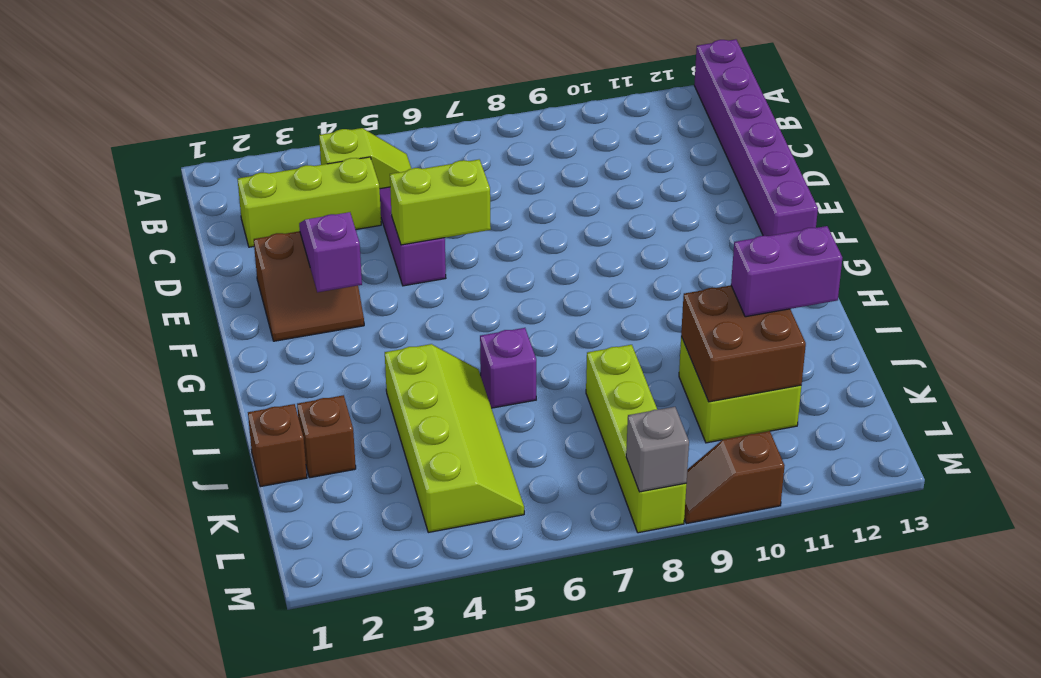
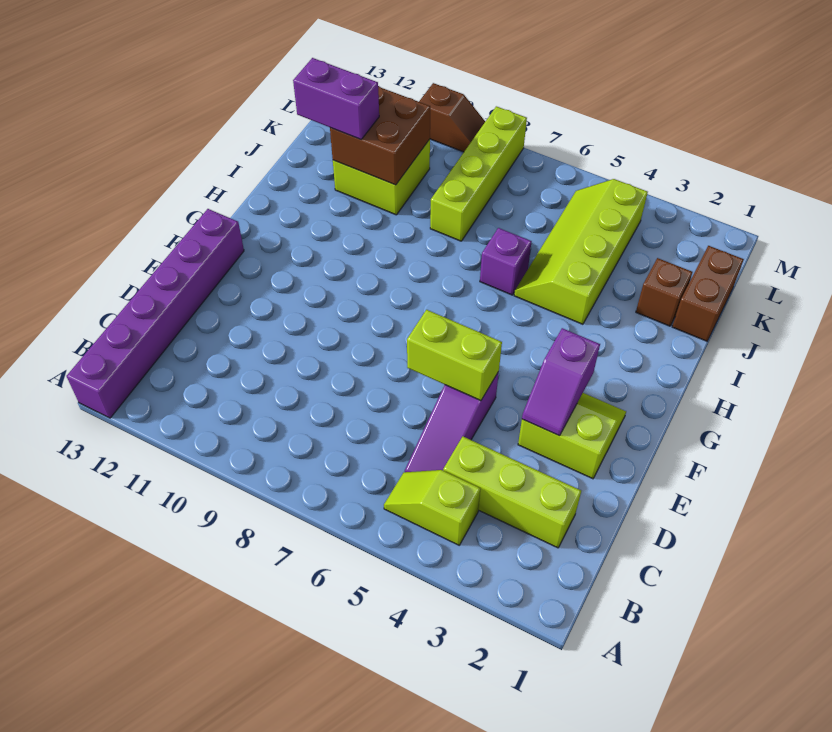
brown slope E2:F3 level 1 top E -> lime slope E2:F3 level 1 top E
brown brick J1 level 1 -> brown brick J1:K1 level 1
grey brick M8 level 2 -> none

